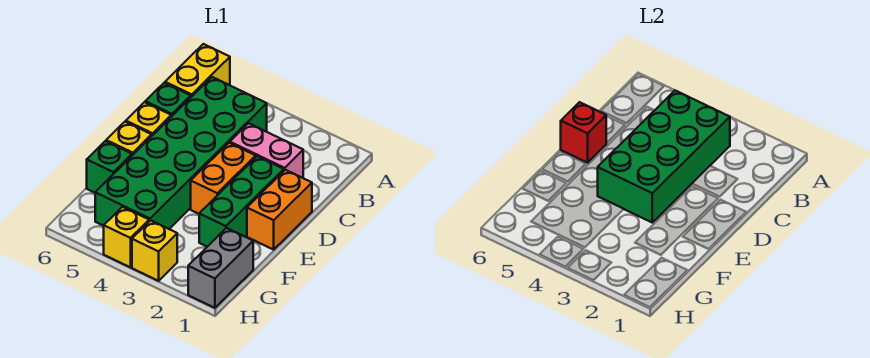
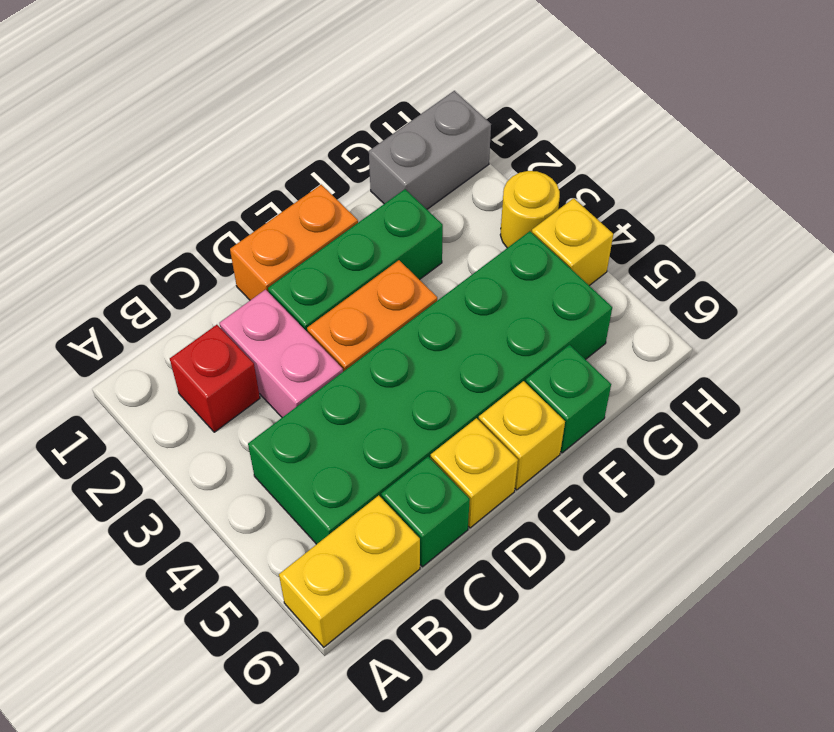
green brick B3:E4 level 2 -> none
red brick D6 level 2 -> red brick B2 level 1
yellow brick H3 level 1 -> yellow round brick H3 level 1

